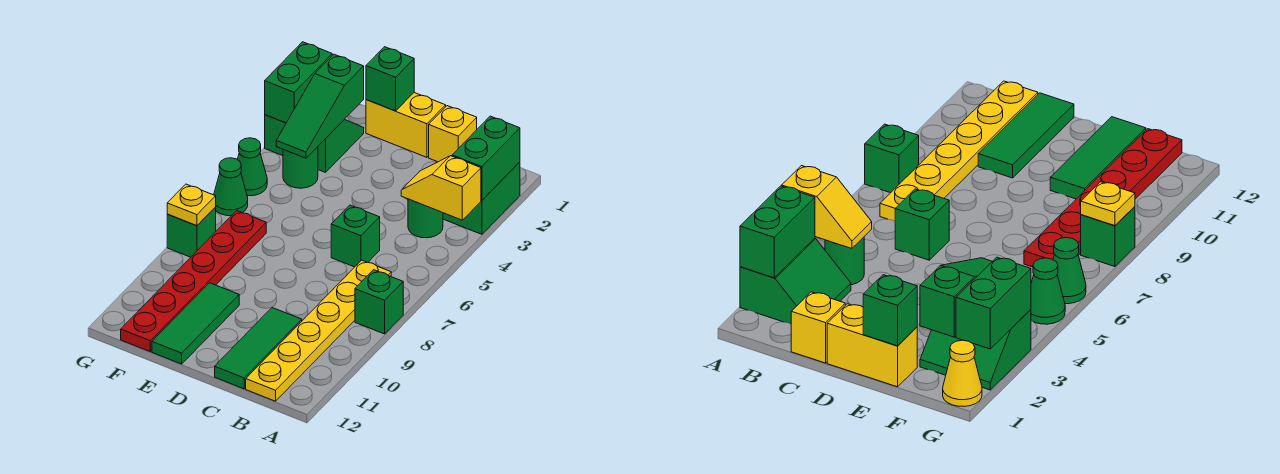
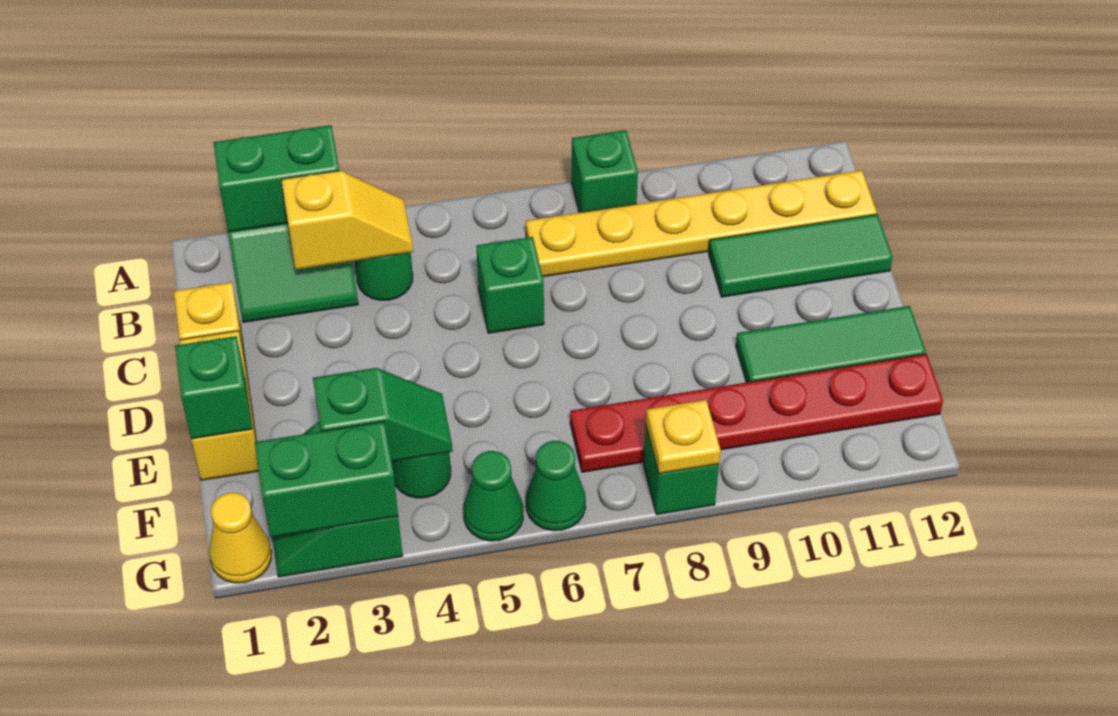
yellow slope A4:B4 level 2 top A -> yellow slope B3:B4 level 2 top 3
green slope F2:F4 level 2 top 2 -> green slope F3:F4 level 2 top 3

